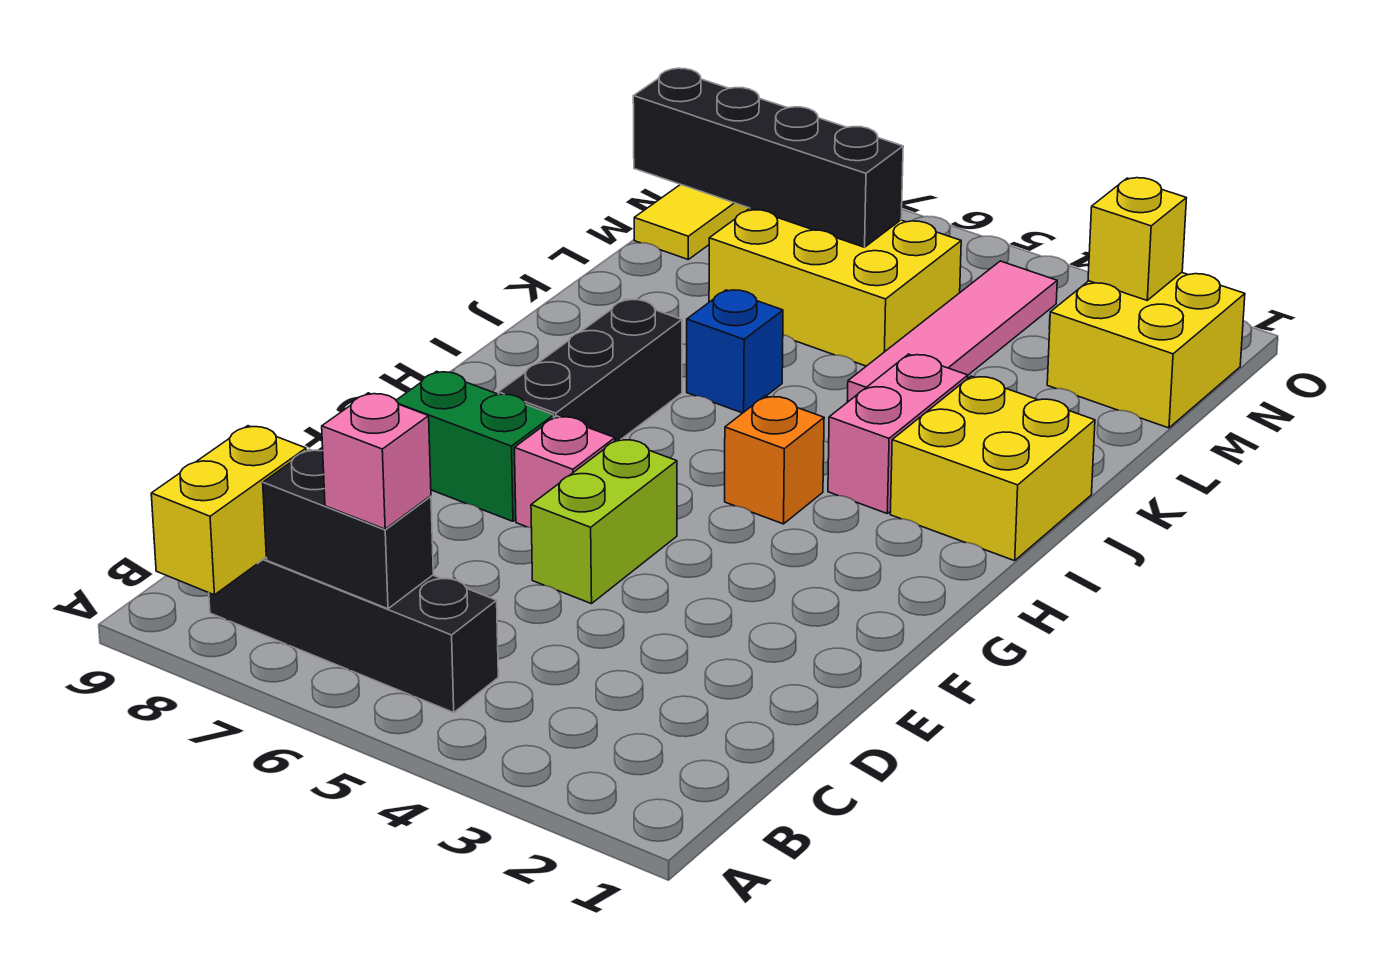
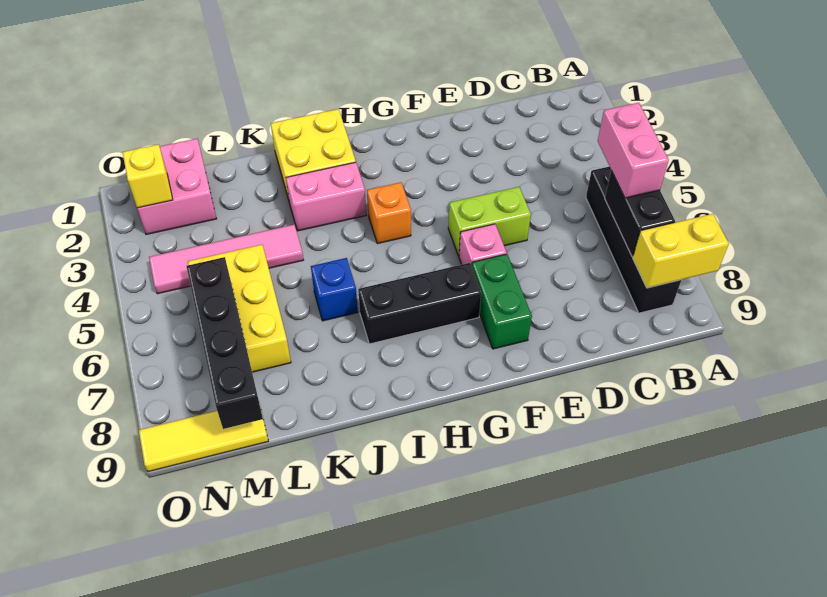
pink brick B6 level 3 -> pink brick B5:B6 level 3
yellow brick M1:N2 level 1 -> pink brick M1:N2 level 1

